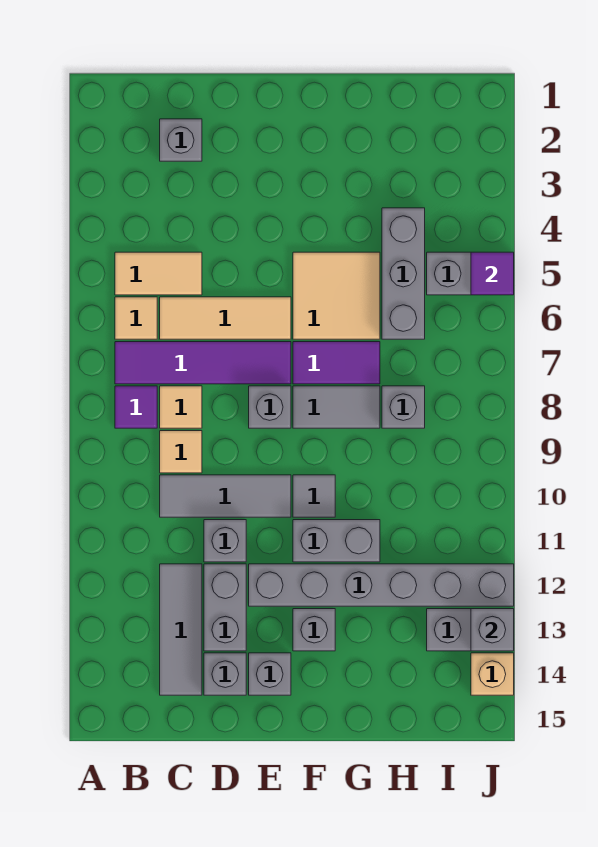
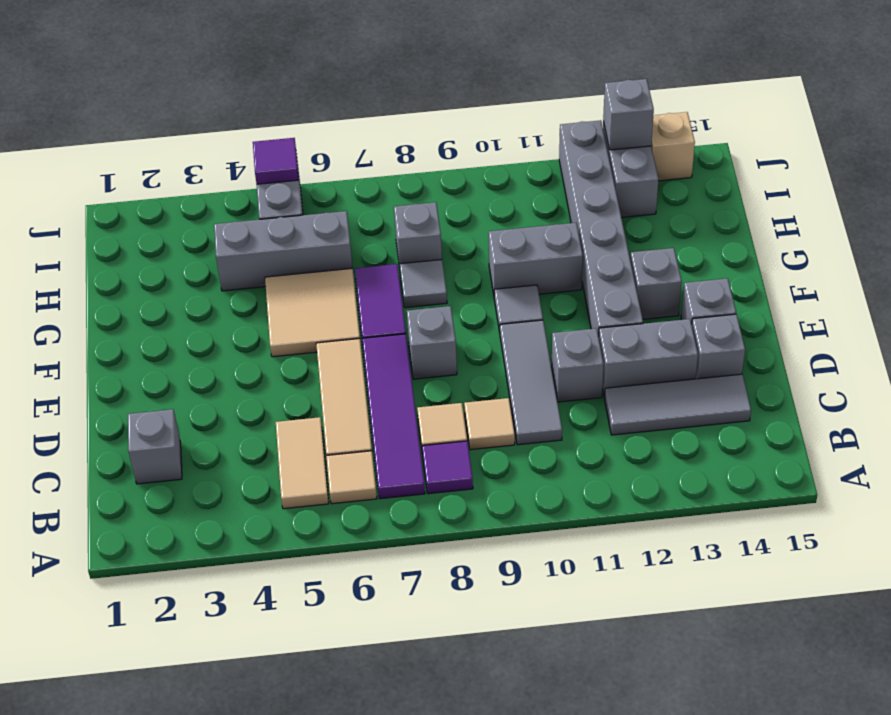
grey tile F8:G8 level 1 -> grey tile G8 level 1
grey brick F11:G11 level 1 -> grey brick G10:G11 level 1

